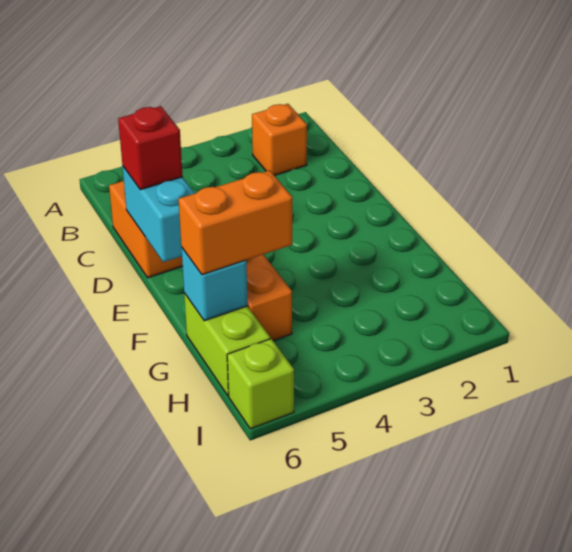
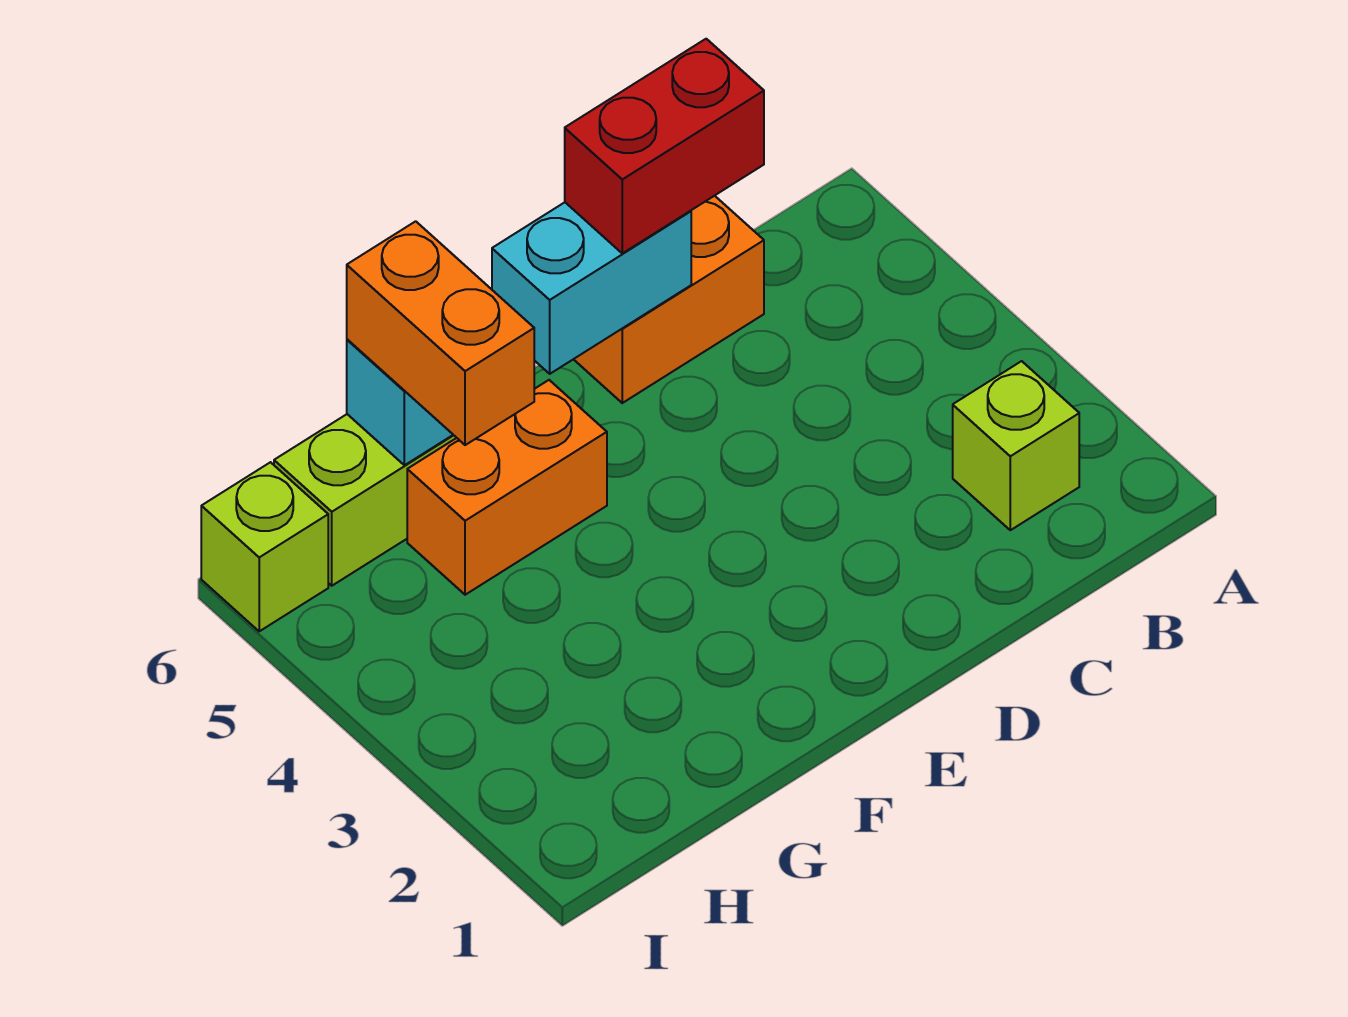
orange brick B2 level 1 -> lime brick B2 level 1
red brick D6 level 3 -> red brick C6:D6 level 3

